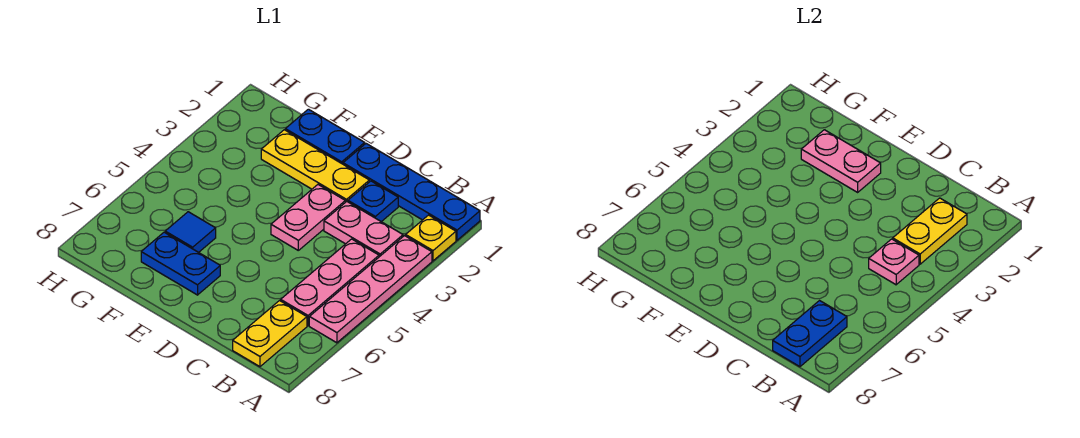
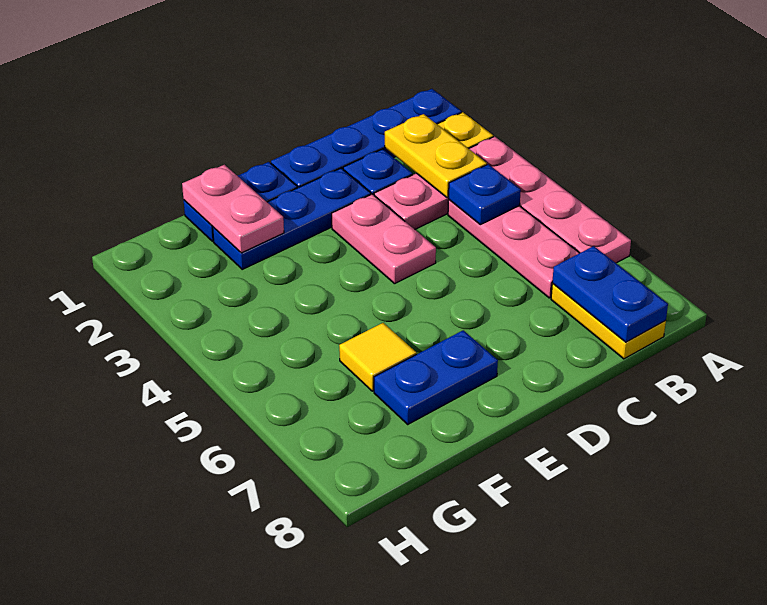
pink plate B4 level 2 -> blue plate B4 level 2
yellow plate D2:F2 level 1 -> blue plate D2:F2 level 1
pink plate E2:F2 level 2 -> pink plate F1:F2 level 2
blue tile F6 level 1 -> yellow tile F6 level 1

